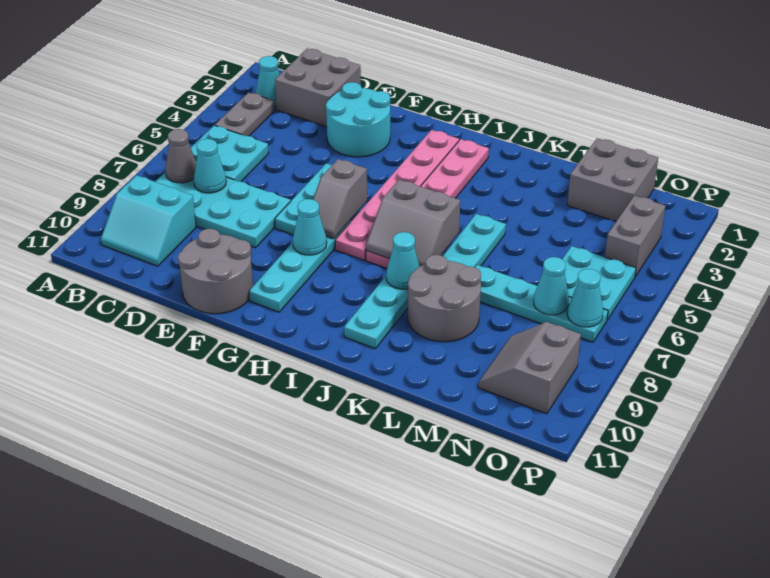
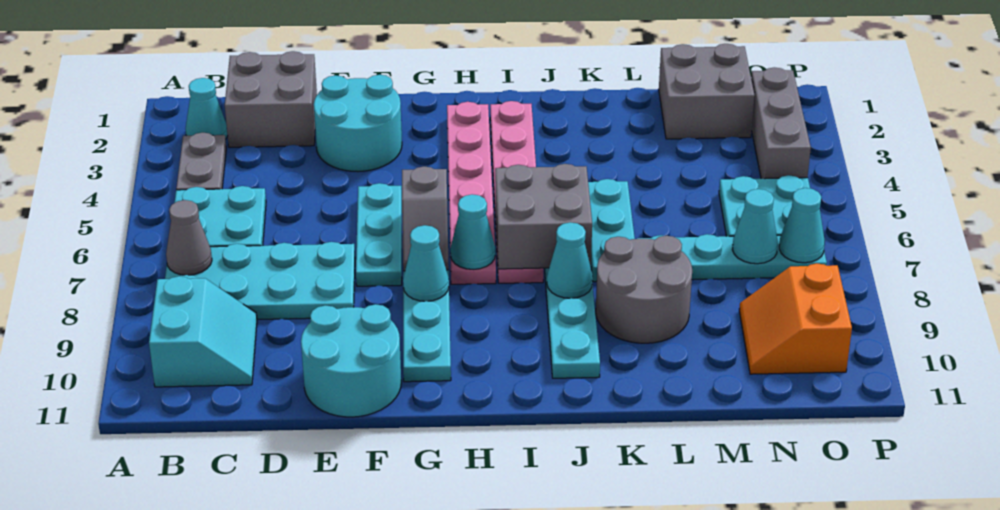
cyan slope B9:C10 level 1 top 9 -> cyan slope B9:C10 level 1 top B
cyan cone C7 level 2 -> cyan cone H7 level 2
grey round brick E10:F11 level 1 -> cyan round brick E10:F11 level 1
grey slope I6:J7 level 2 top 6 -> grey brick I6:J7 level 2
grey slope N9:O10 level 1 top O -> orange slope N9:O10 level 1 top O
grey brick O3:O4 level 1 -> grey brick O2:O4 level 1

